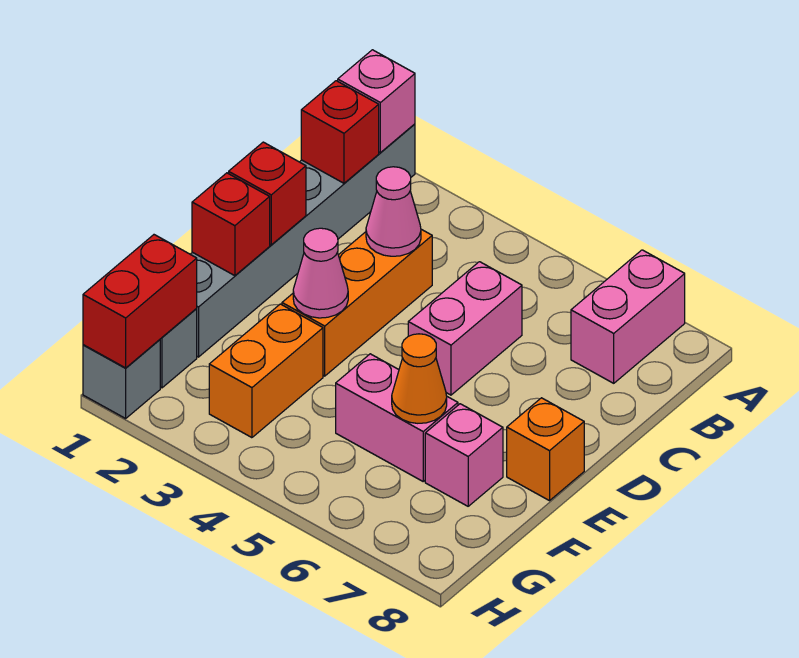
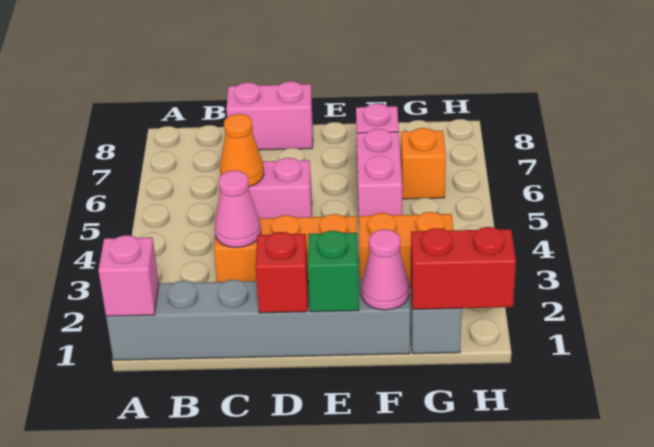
pink brick A7:B7 level 1 -> pink brick C8:D8 level 1
red brick B1 level 2 -> none
red brick E1 level 2 -> green brick E1 level 2
pink cone E3 level 2 -> pink cone F1 level 2
orange brick E8 level 1 -> orange brick G6 level 1
orange cone F6 level 2 -> orange cone C5 level 2
grey brick H1 level 1 -> none

